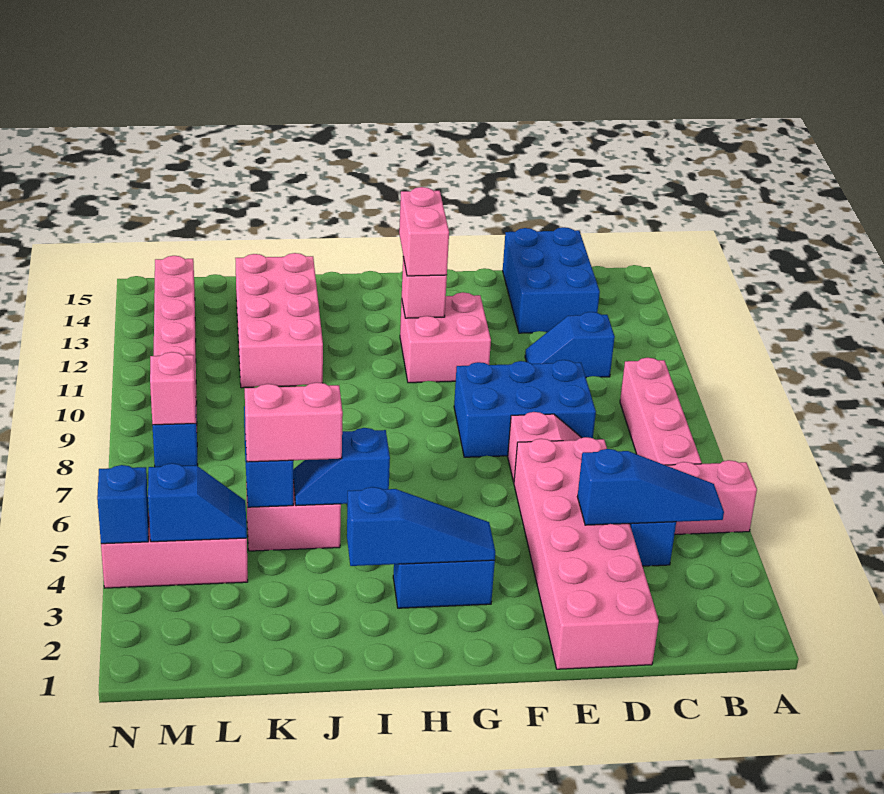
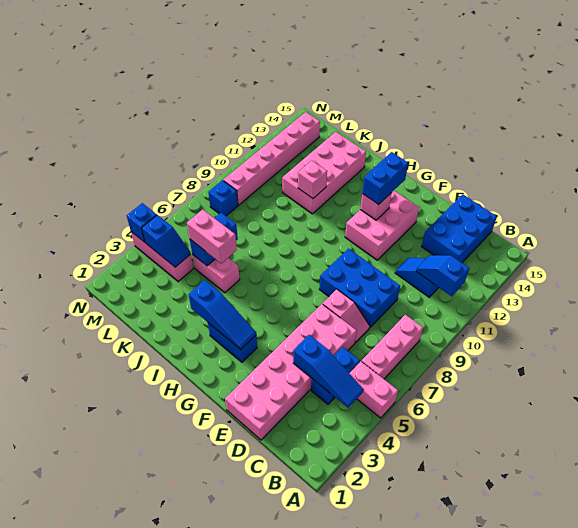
pink brick B6:B9 level 1 -> pink brick B6:B8 level 1
pink brick F11:G12 level 1 -> pink brick F11:G13 level 1
pink brick G12:G13 level 3 -> blue brick G12:G13 level 3
blue slope I5:J5 level 2 top I -> blue slope B11:C11 level 2 top B
pink brick M8 level 2 -> pink brick J11 level 2

